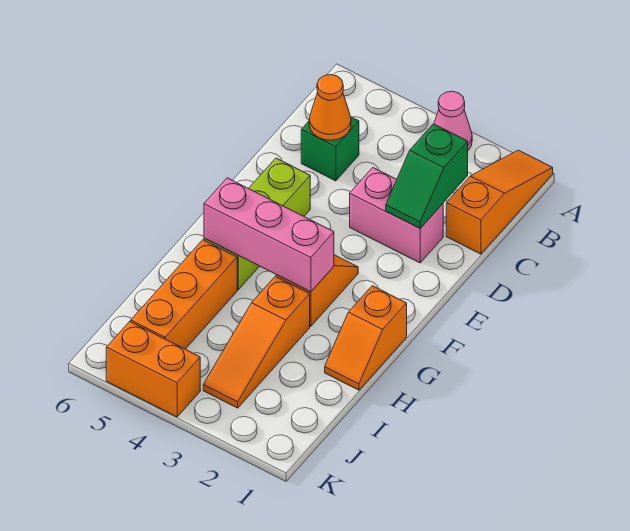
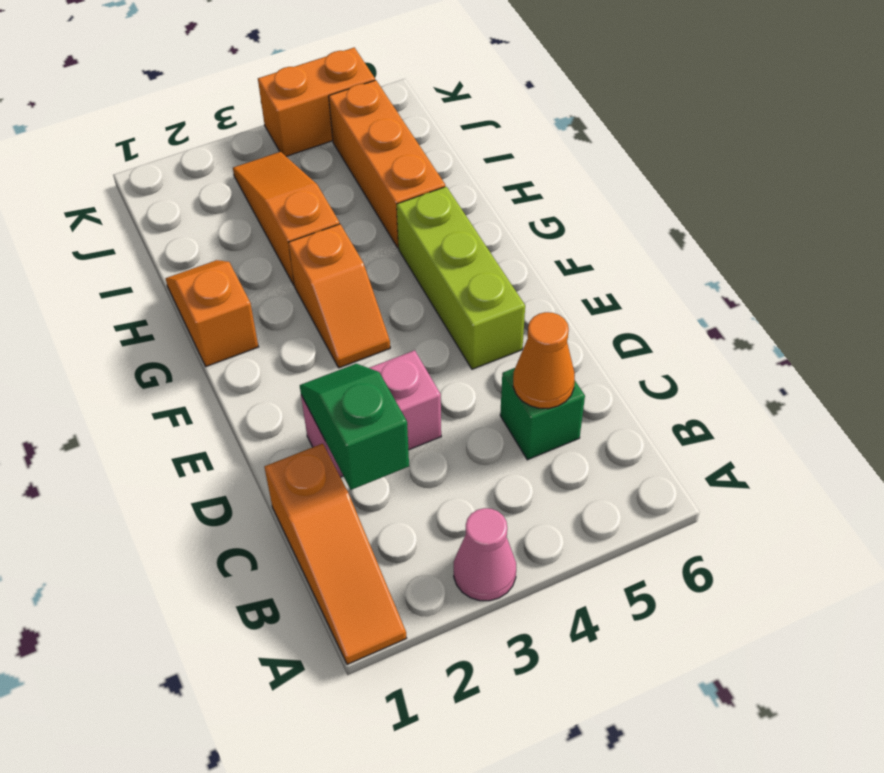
pink brick G3:G5 level 2 -> none

